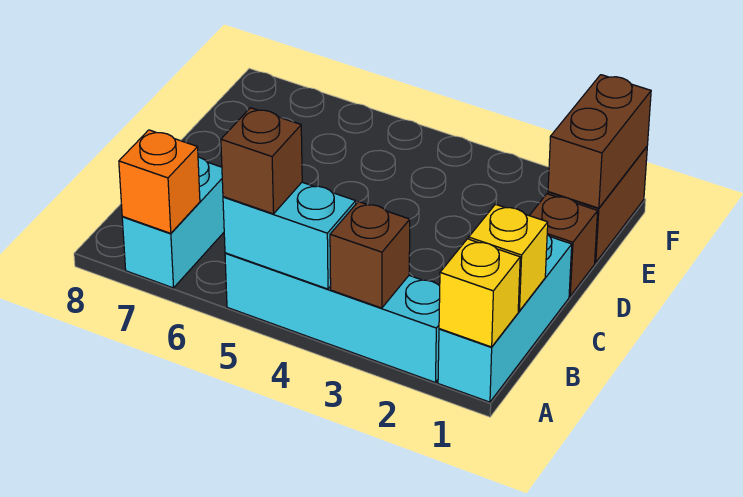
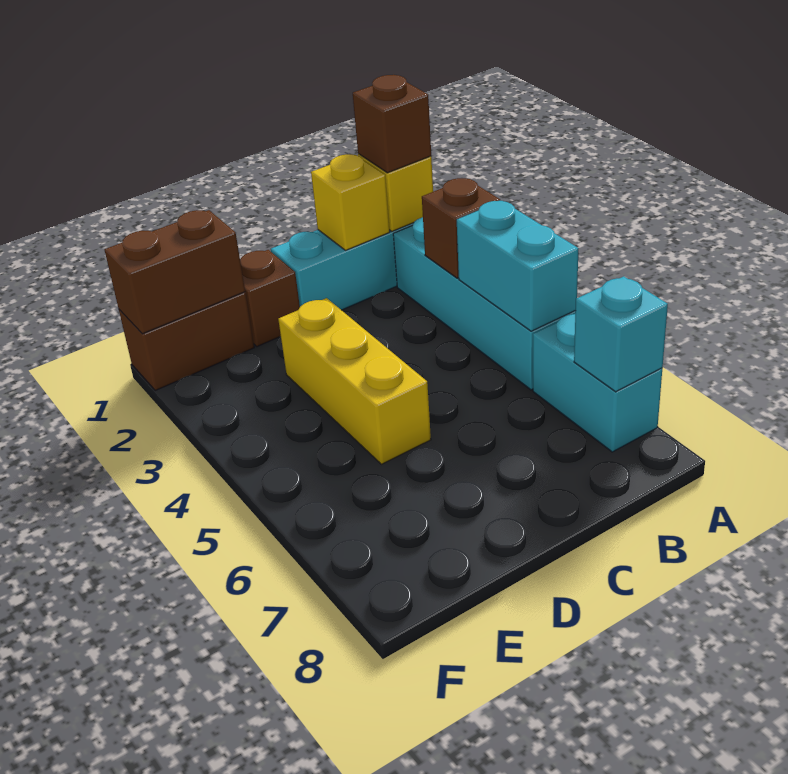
brown brick A5 level 3 -> brown brick A1 level 3
cyan brick A7:B7 level 1 -> cyan brick A6:A7 level 1
orange brick A7 level 2 -> cyan brick A7 level 2
none -> yellow brick D3:D5 level 1

